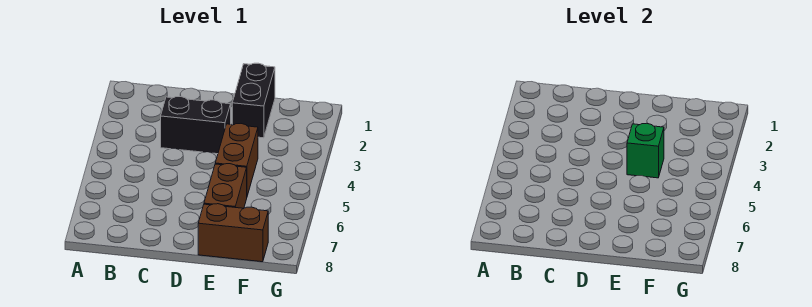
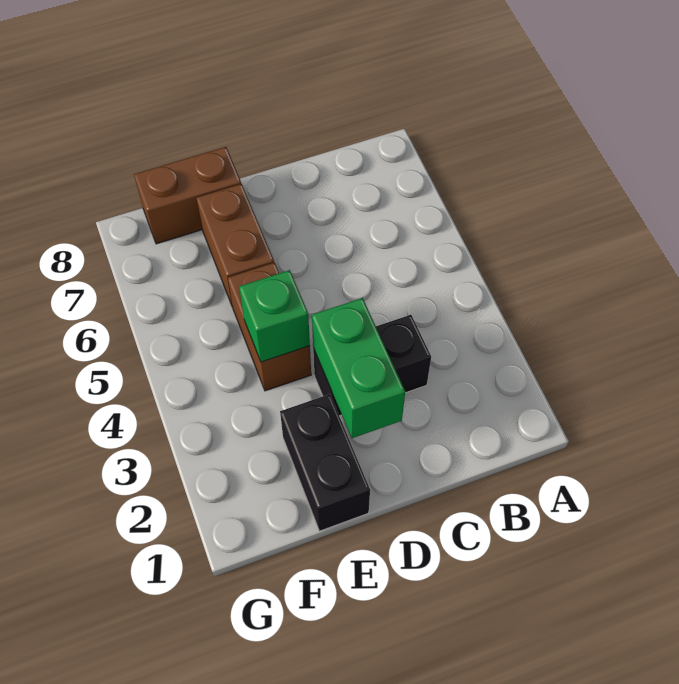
none -> green brick D2:D3 level 2

